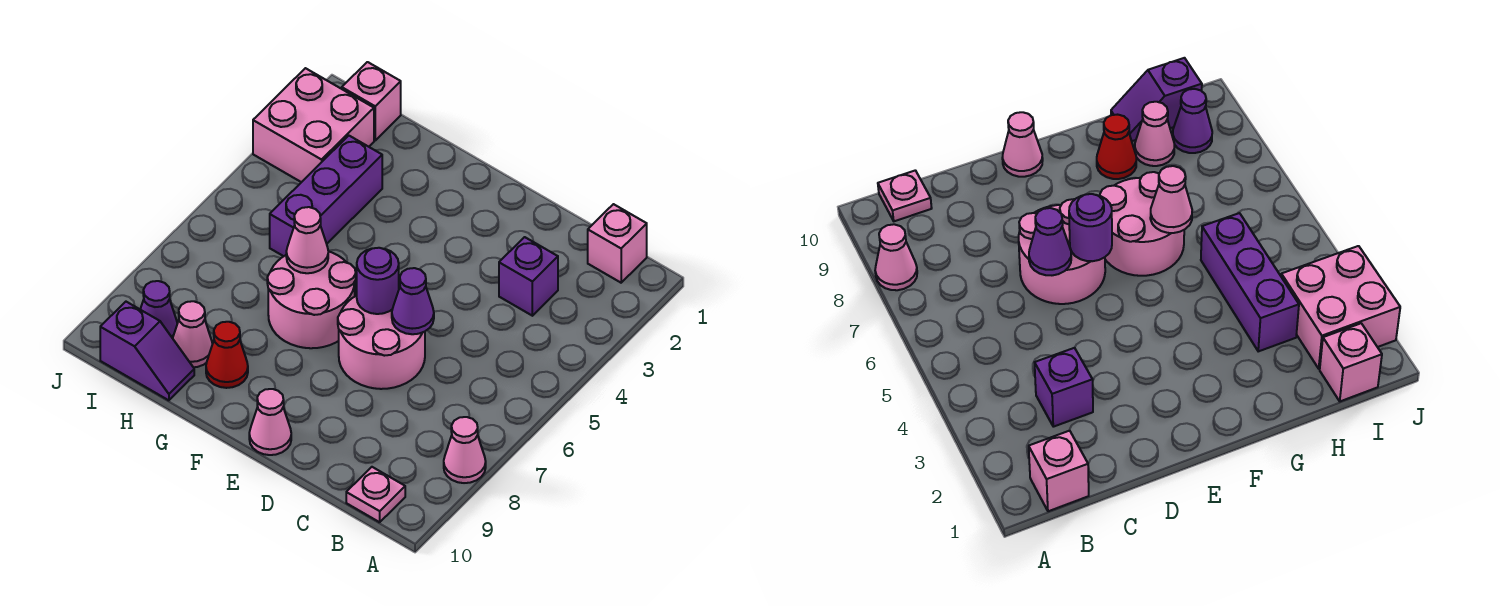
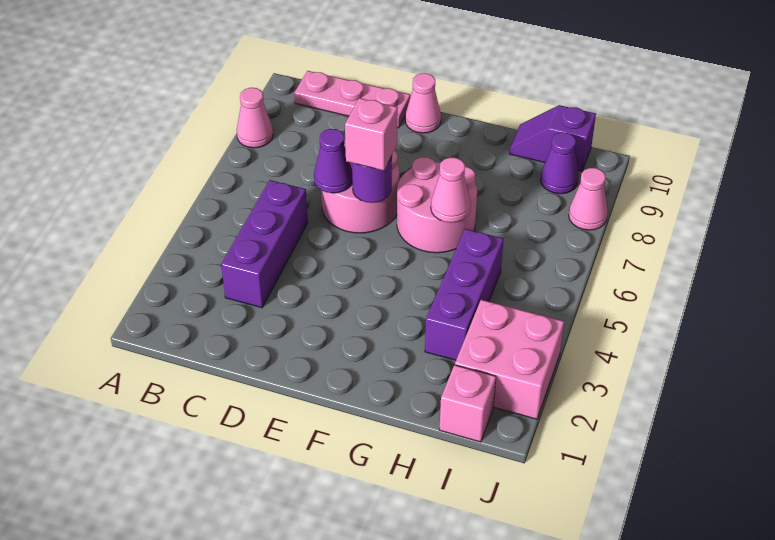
pink brick B1 level 1 -> pink brick E6 level 3
pink plate B10 level 1 -> pink plate B10:D10 level 1
purple brick C3 level 1 -> purple brick C3:C5 level 1
red cone G9 level 1 -> none
pink cone H9 level 1 -> pink cone J8 level 1

